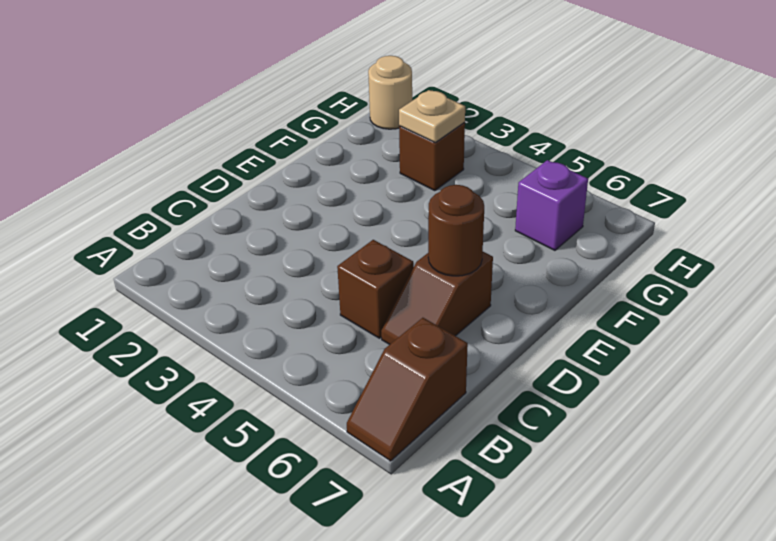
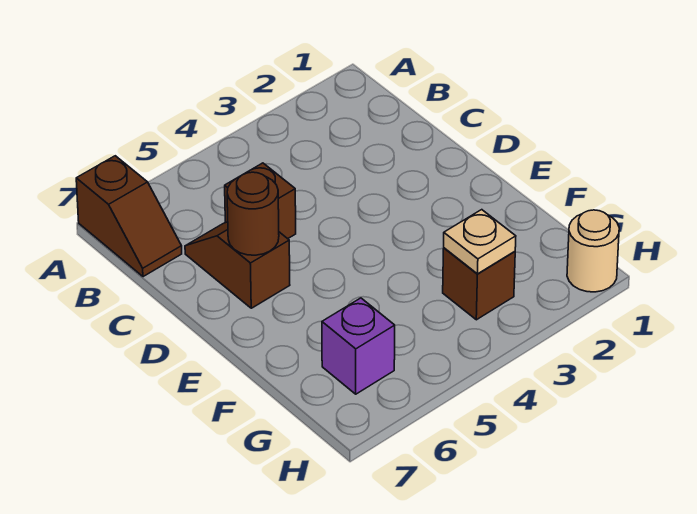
brown slope A7:B7 level 1 top B -> brown slope A7:B7 level 1 top A

